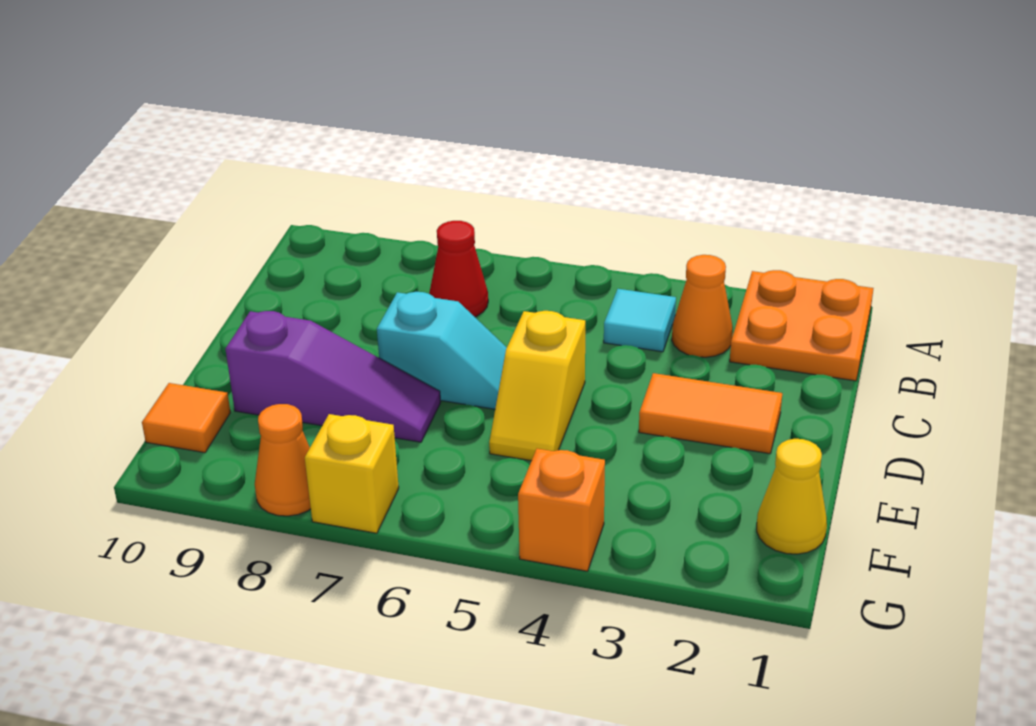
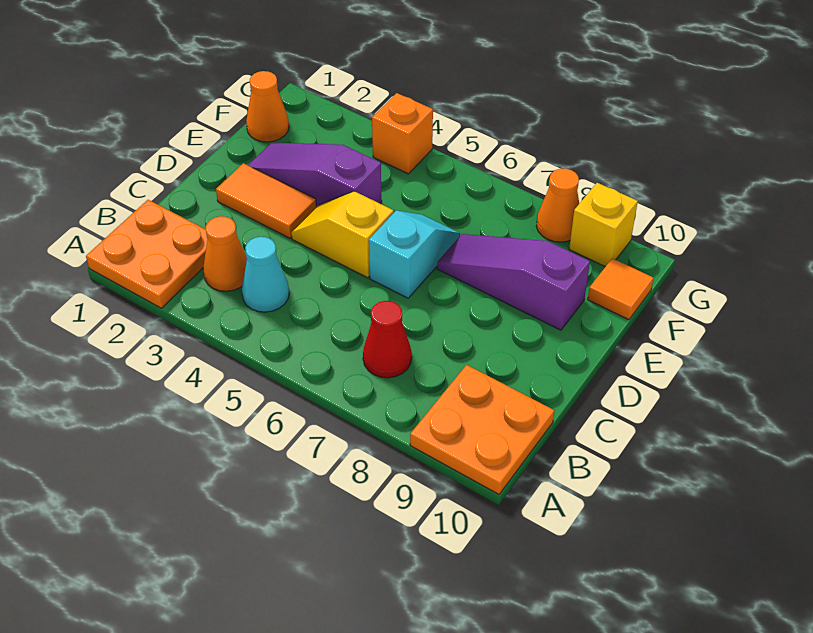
none -> orange plate A9:B10 level 1
cyan tile B4 level 1 -> cyan cone B4 level 1
yellow slope D5:E5 level 1 top D -> yellow slope D4:D5 level 1 top 5
cyan slope D6:D7 level 1 top 7 -> cyan slope D6:E6 level 1 top D
none -> purple slope E2:E4 level 1 top 4
yellow cone F1 level 1 -> orange cone F1 level 1
yellow brick G7 level 1 -> yellow brick G9 level 1

